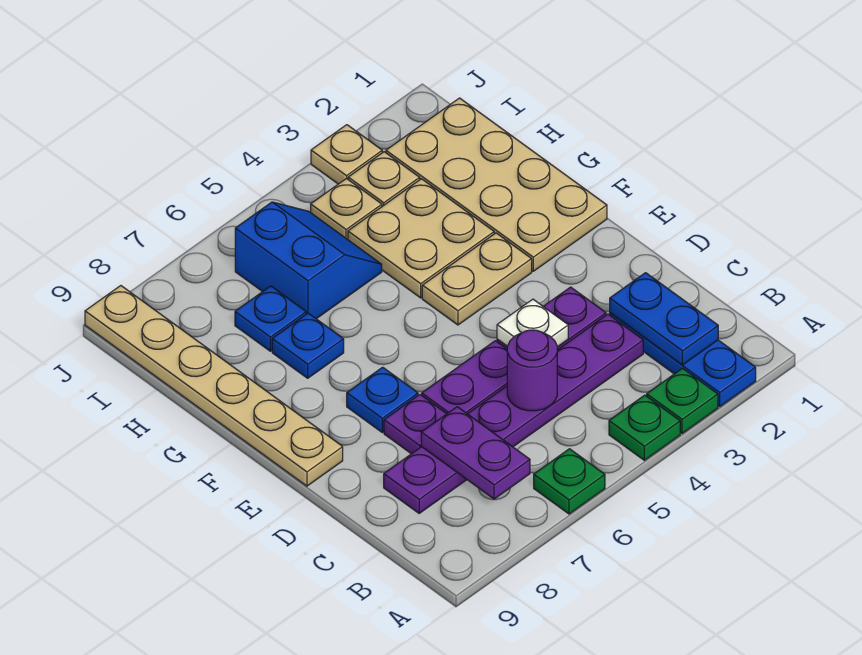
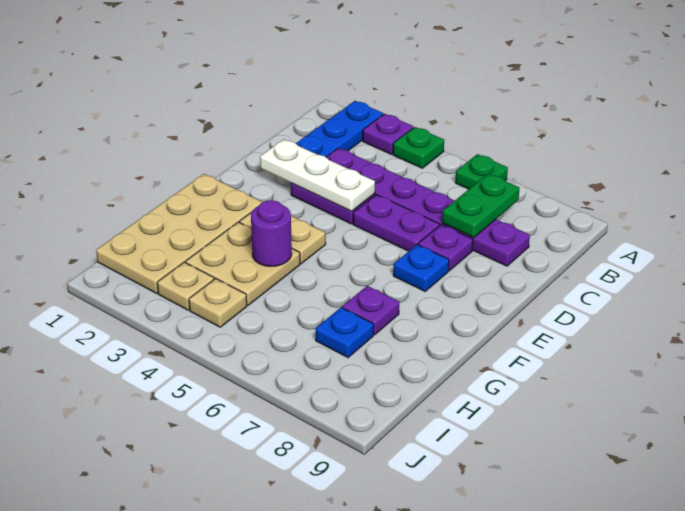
green plate A3 level 1 -> purple plate A3 level 1
blue plate B2:C2 level 2 -> none
purple plate B7:C7 level 2 -> green plate B7:C7 level 2
purple round brick C5 level 2 -> purple round brick G4 level 2
white plate D4 level 2 -> white plate D2:D4 level 2
tan plate E9:J9 level 1 -> none
blue plate G7 level 1 -> purple plate G7 level 1
blue slope H5:I6 level 1 top 6 -> none
tan plate J3 level 1 -> none

